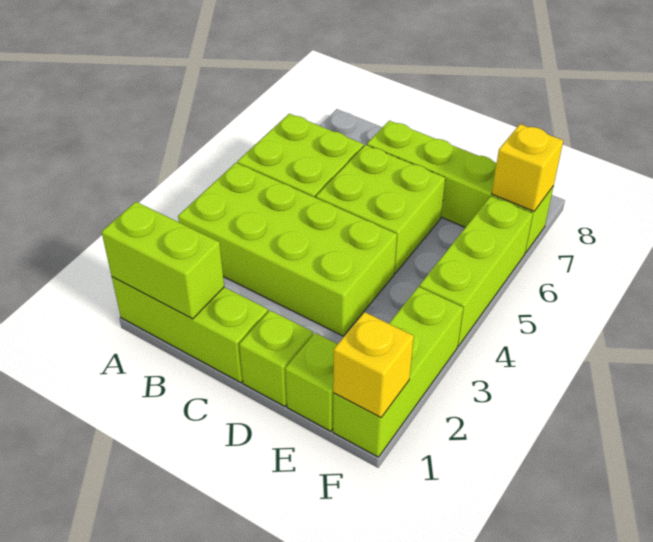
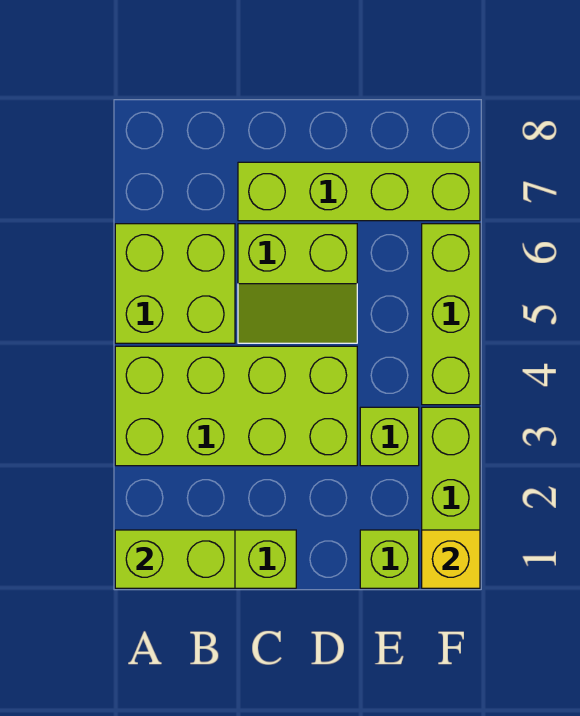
lime brick C5:D6 level 1 -> lime slope C5:D6 level 1 top 6
lime brick D1 level 1 -> lime brick E3 level 1
yellow brick F7 level 2 -> none

